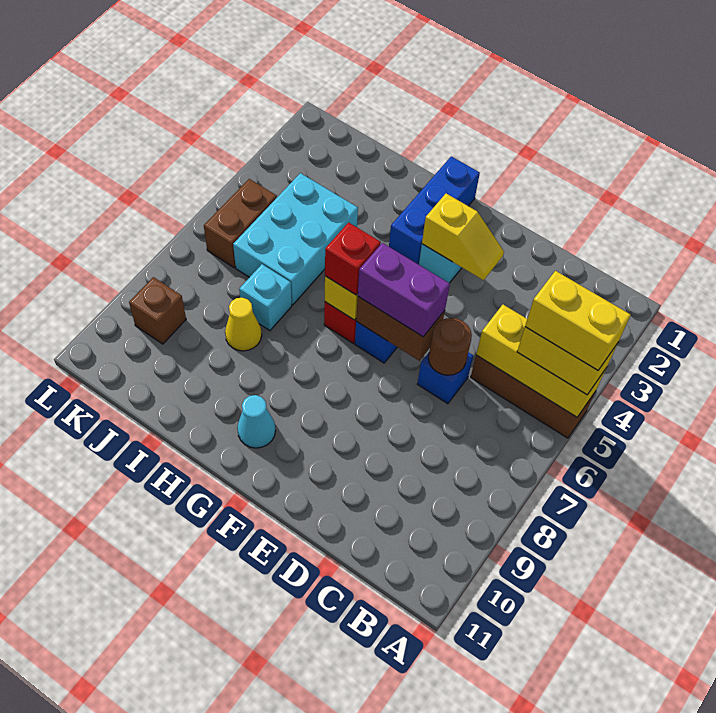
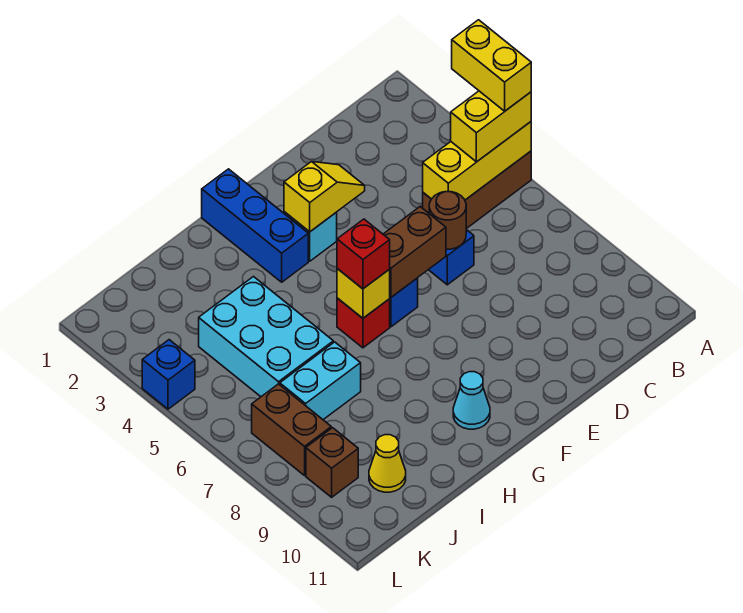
yellow brick A5:B5 level 4 -> yellow brick A4:A5 level 4
purple brick E6:F6 level 3 -> none
cyan brick I7 level 1 -> cyan brick I7:J7 level 1
yellow cone I8 level 1 -> yellow cone J10 level 1
brown brick K5:K6 level 1 -> brown brick K7:K8 level 1
none -> blue brick L4 level 1

